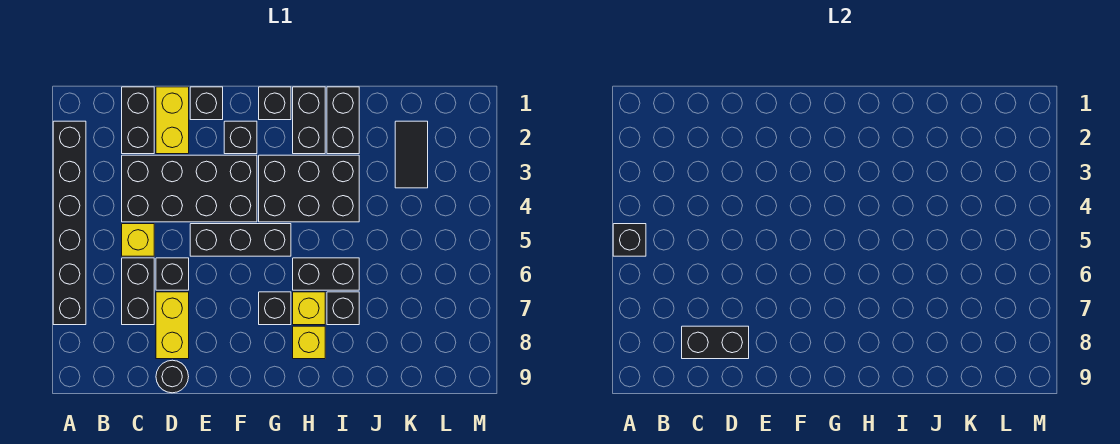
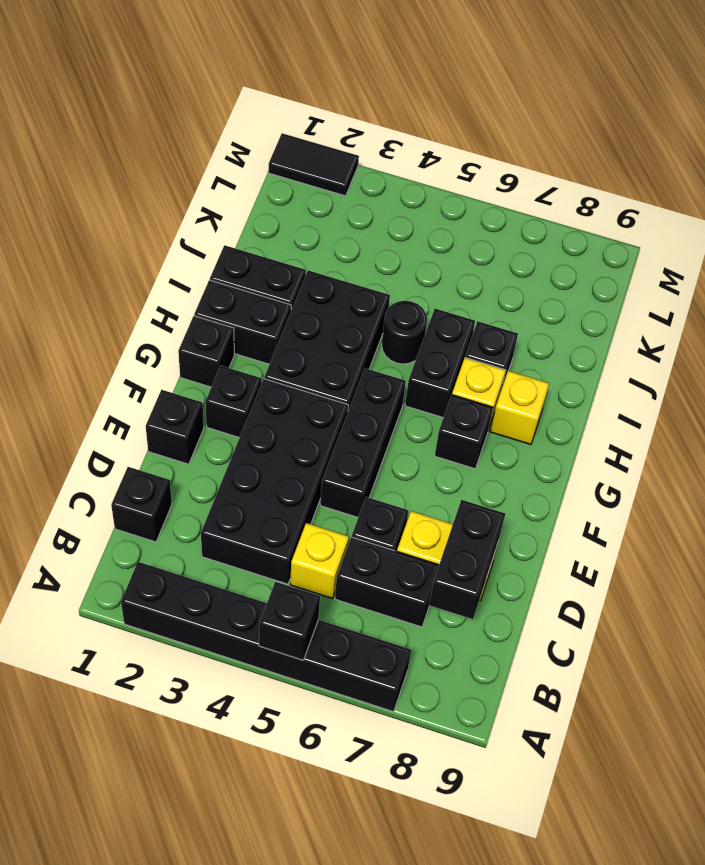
black brick C1:C2 level 1 -> black brick C1 level 1
yellow brick D1:D2 level 1 -> none
black round brick D9 level 1 -> black round brick I5 level 1
black tile K2:K3 level 1 -> black tile M1:M2 level 1

